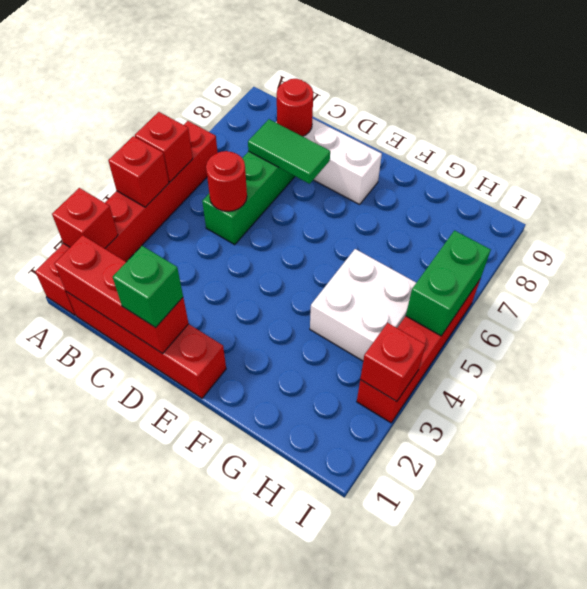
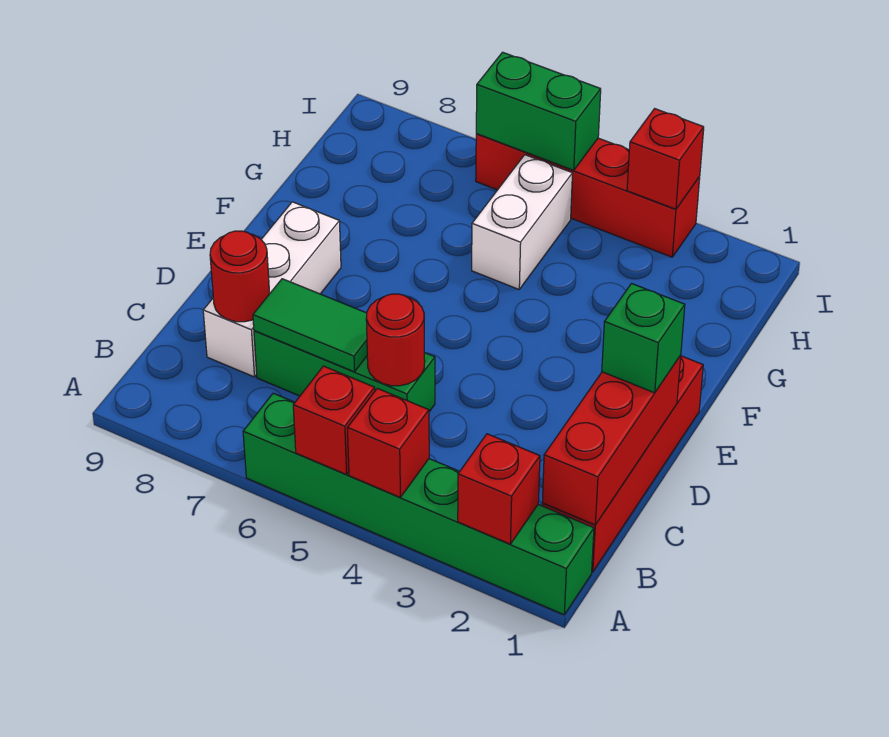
red brick A1:A6 level 1 -> green brick A1:A6 level 1
green tile C7:D7 level 2 -> green tile C6:C7 level 2
white brick G4:H5 level 1 -> white brick G5:H5 level 1

